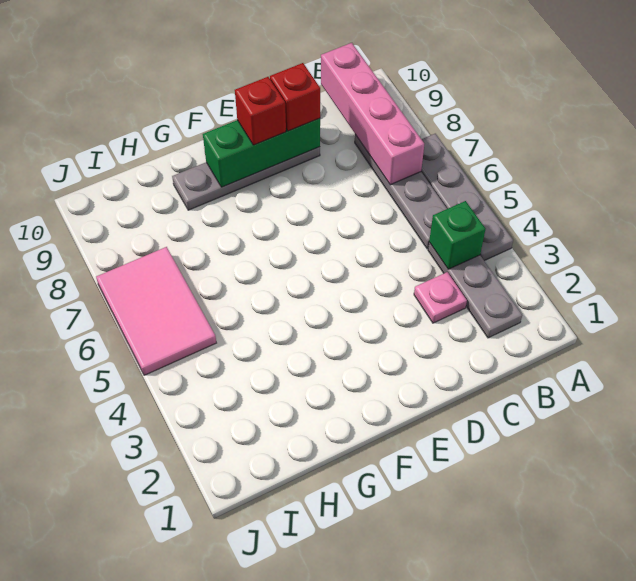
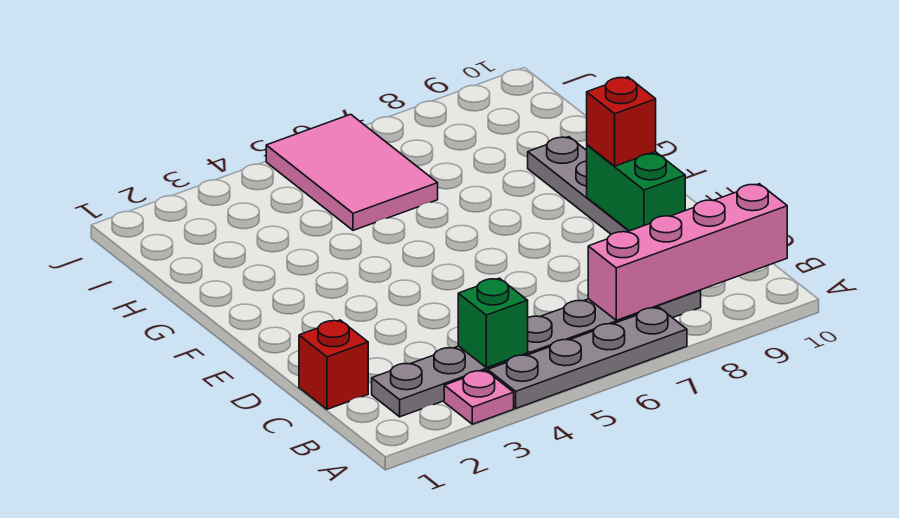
pink plate C3 level 1 -> pink plate A3 level 1
green brick D9:F9 level 2 -> green brick D9:E9 level 2
red brick D9 level 3 -> red brick C1 level 1
pink tile I5:J7 level 1 -> pink tile H5:J6 level 1

